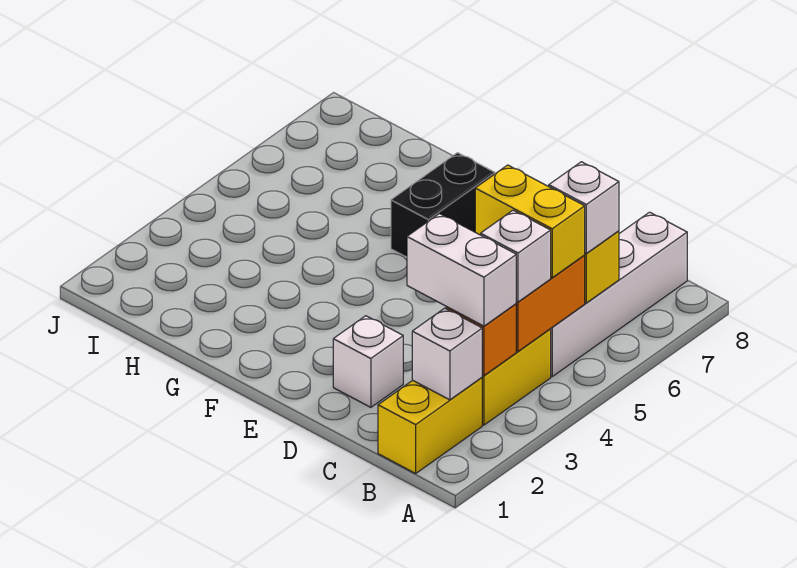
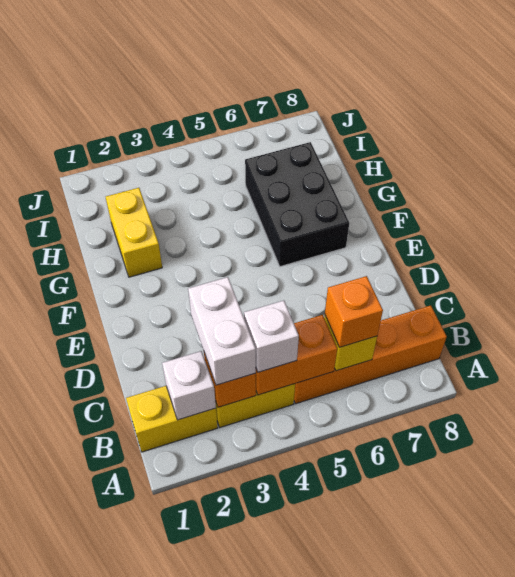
white brick B5:B8 level 1 -> orange brick B5:B8 level 1
yellow brick B5:C5 level 3 -> yellow brick G2:H2 level 1
white brick B6 level 3 -> orange brick B6 level 3
white brick D2 level 1 -> none
black brick F6:F7 level 1 -> black brick F6:H7 level 1

